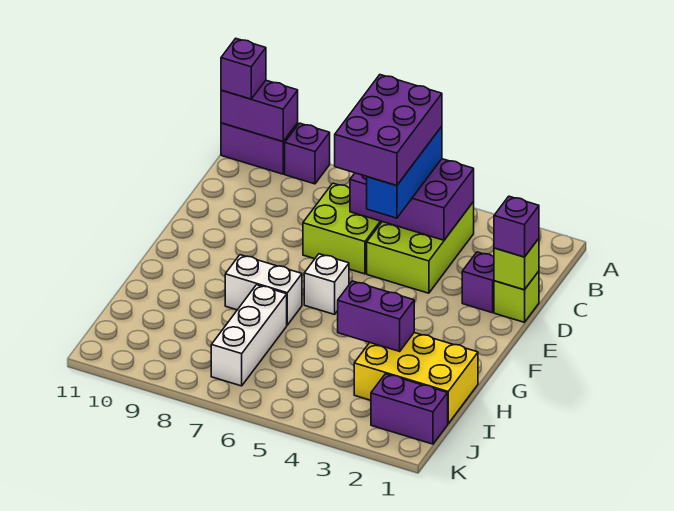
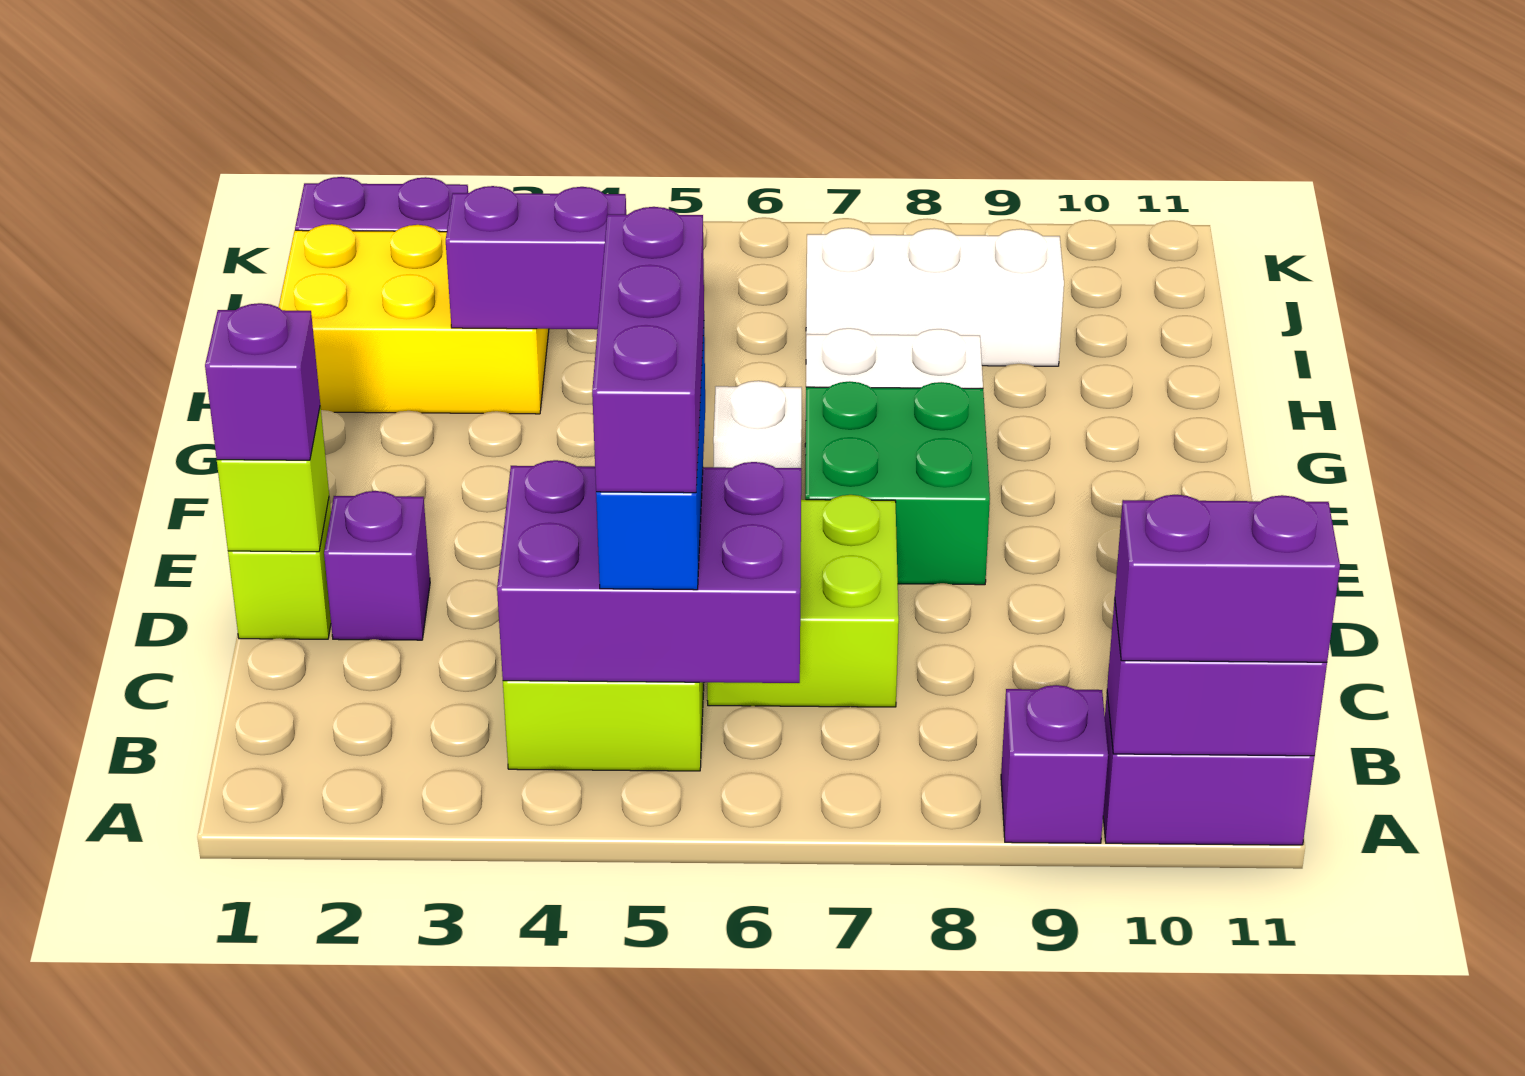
purple brick A11 level 3 -> purple brick A10:A11 level 3
purple brick B5:D6 level 4 -> purple brick B5:D5 level 4
none -> green brick E7:F8 level 1
white brick H7:J7 level 1 -> white brick I7:I9 level 1

